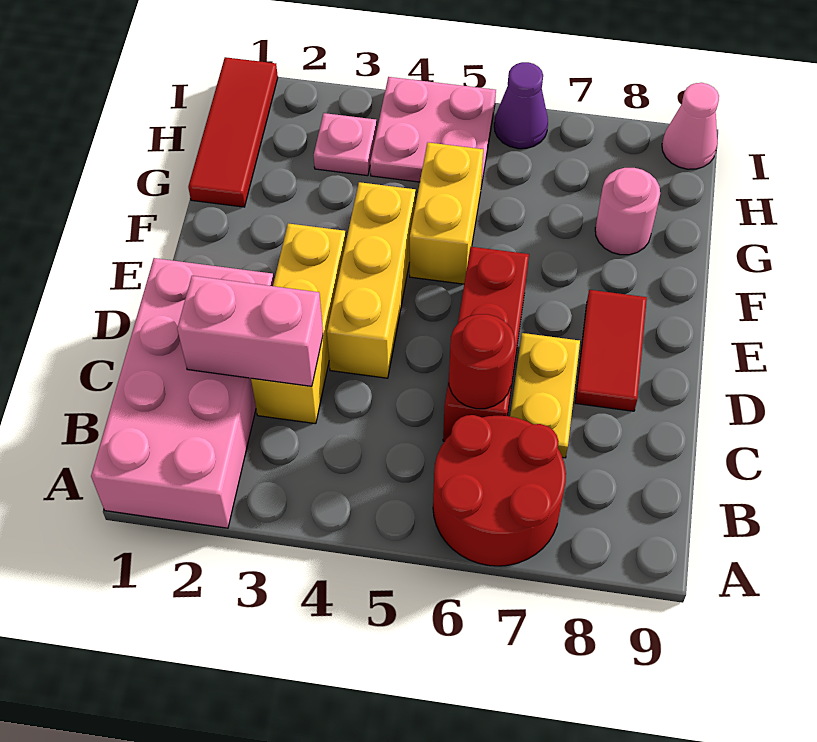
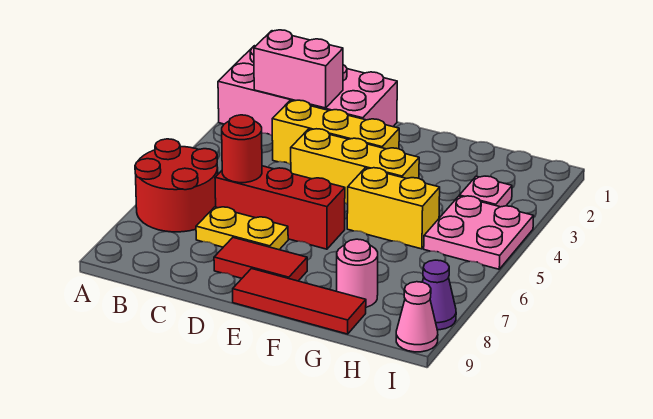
pink brick C2:C3 level 2 -> pink brick B2:C2 level 2
red tile G1:I1 level 1 -> red tile E9:G9 level 1
purple cone I6 level 1 -> purple cone I8 level 1

